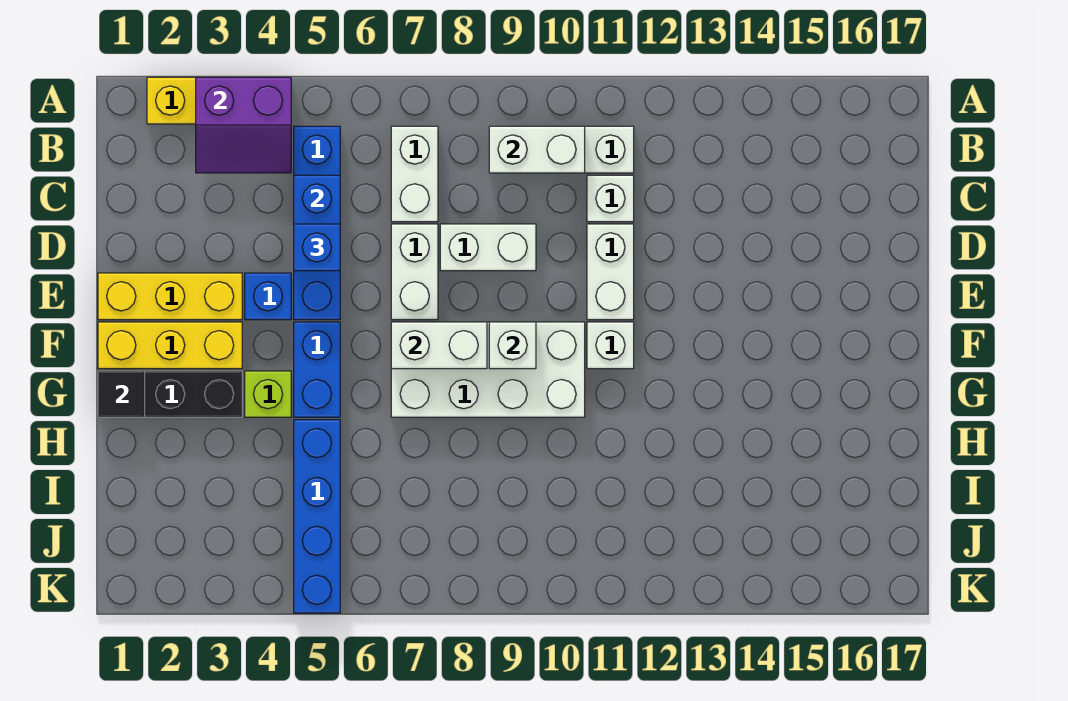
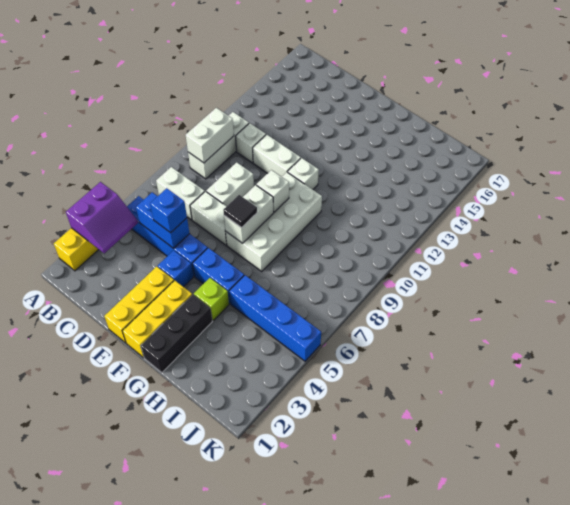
black tile G1 level 2 -> black tile F7 level 3

